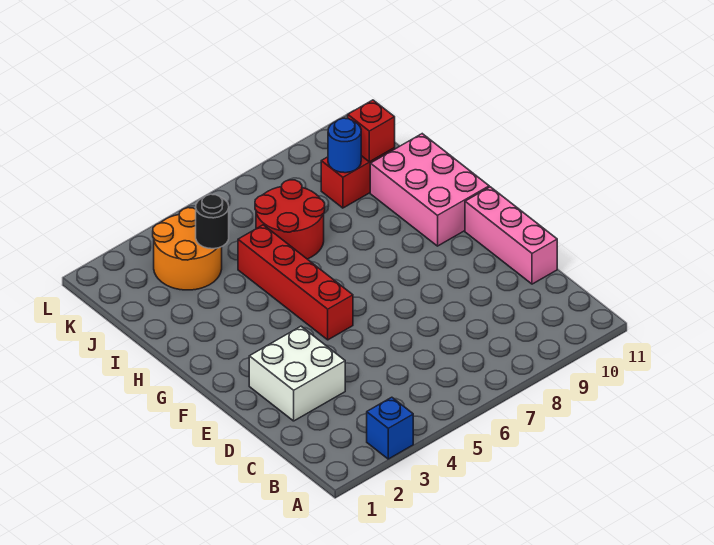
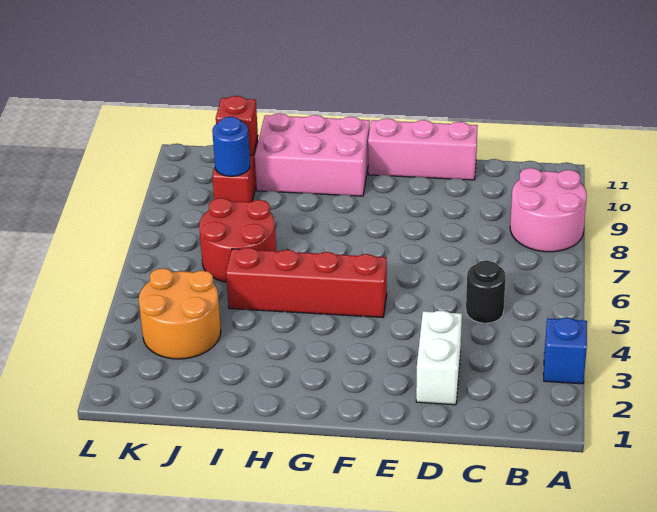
none -> pink round brick A8:B9 level 1
white brick D2:E3 level 1 -> white brick D2:D3 level 1
black round brick J4 level 2 -> black round brick C5 level 1

